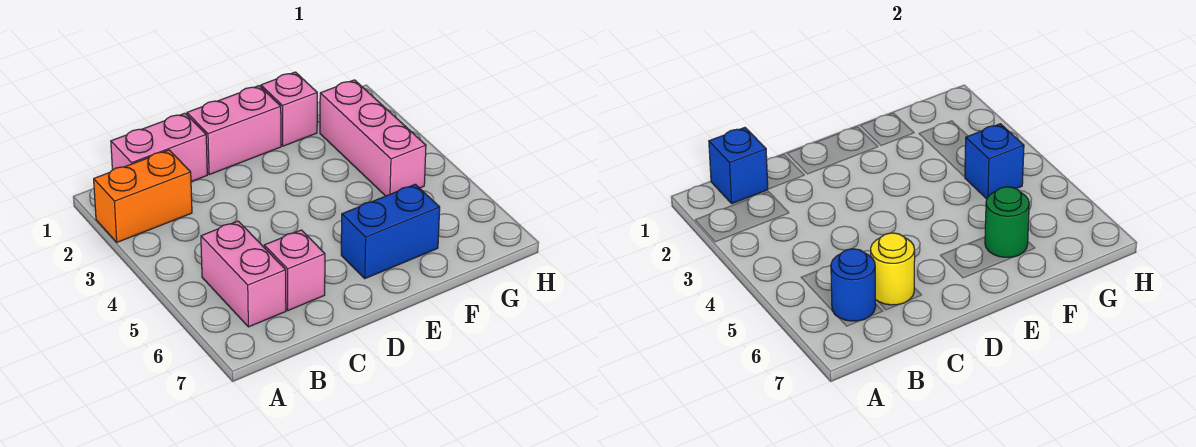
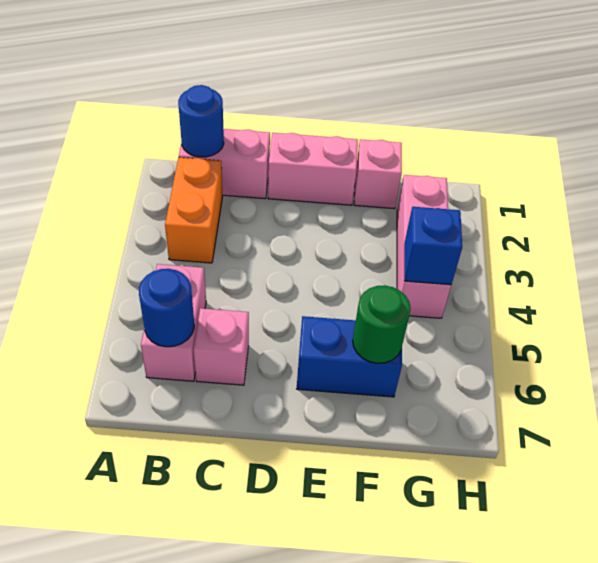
orange brick A2:B2 level 1 -> orange brick B2:B3 level 1
blue brick B1 level 2 -> blue round brick B1 level 2
yellow round brick C6 level 2 -> none

